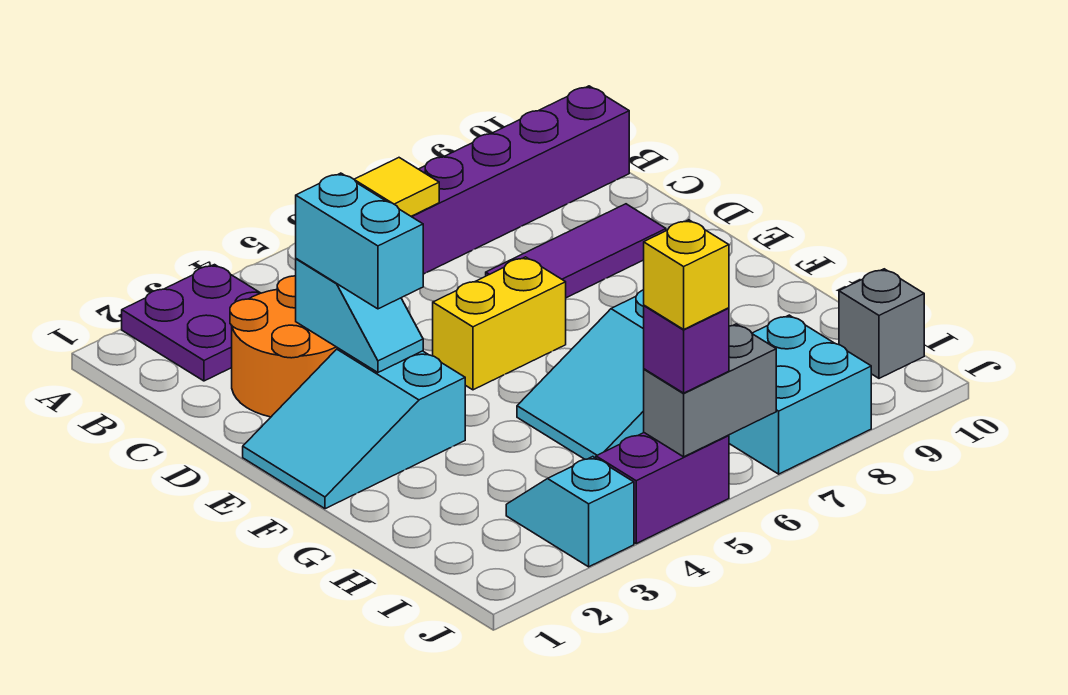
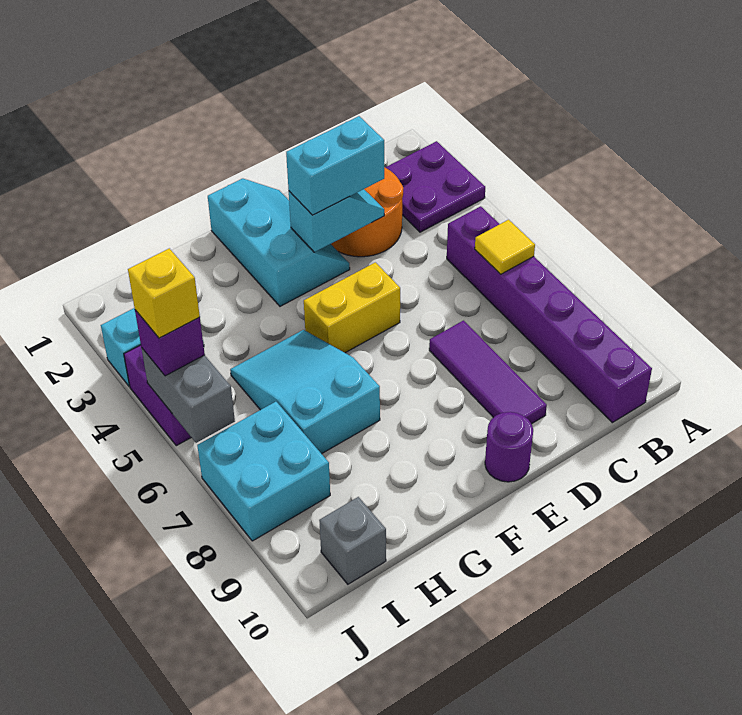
cyan slope D3:E3 level 2 top D -> cyan slope D3:E3 level 2 top E
cyan slope E1:F3 level 1 top 3 -> cyan slope E1:F3 level 1 top F
yellow brick E5:E6 level 1 -> yellow brick E5:F5 level 1
none -> purple round brick E10 level 1

